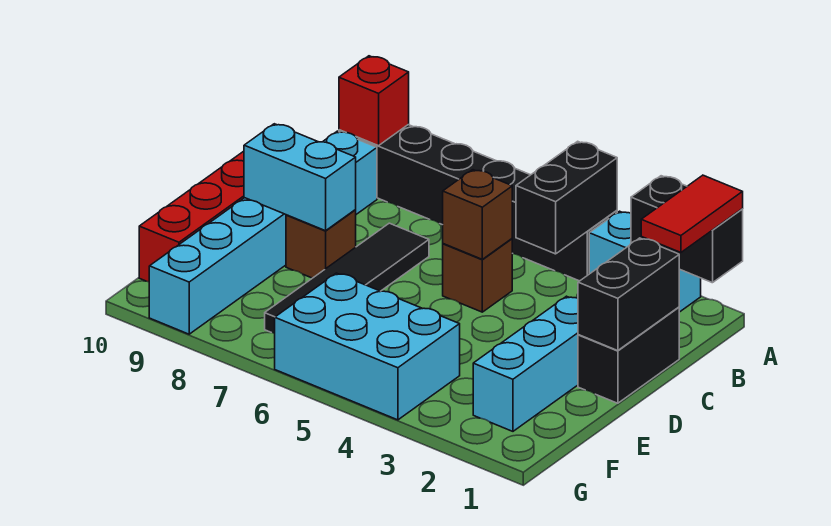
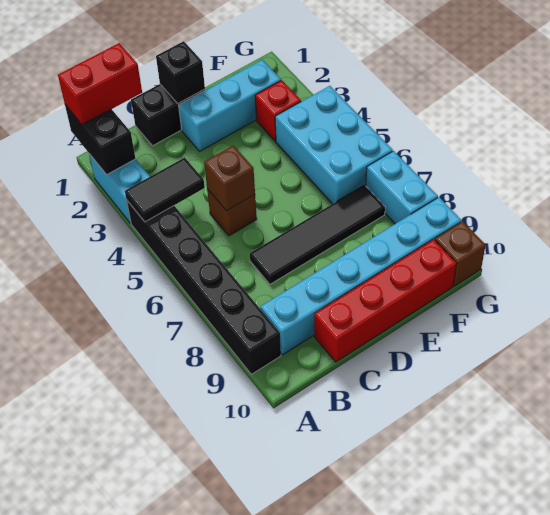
red tile A1:B1 level 3 -> red brick A1:B1 level 3
black brick A4:B4 level 2 -> black tile A4:B4 level 2
red brick A9 level 2 -> red brick F3 level 1
black brick C1:D1 level 2 -> black brick D1 level 2
brown brick D8 level 1 -> brown brick G10 level 1
cyan brick D8:D9 level 2 -> cyan brick G7:G8 level 1

